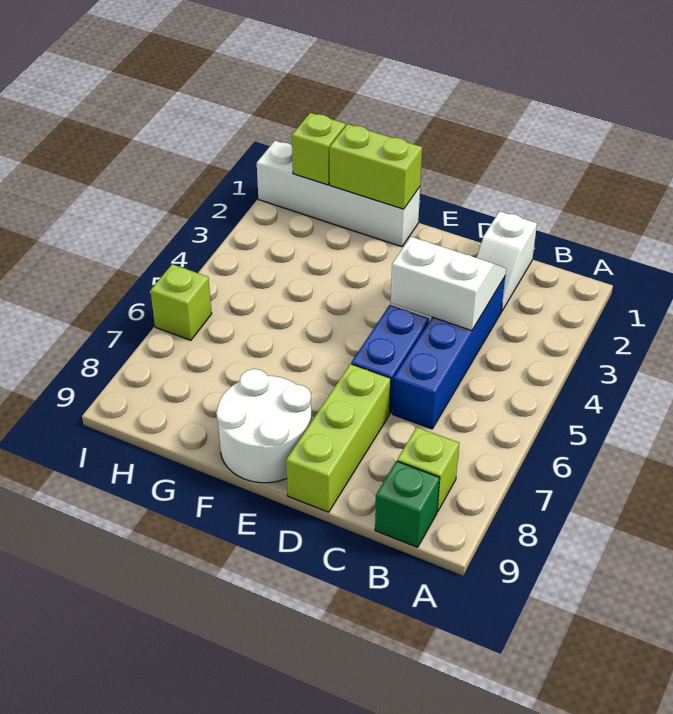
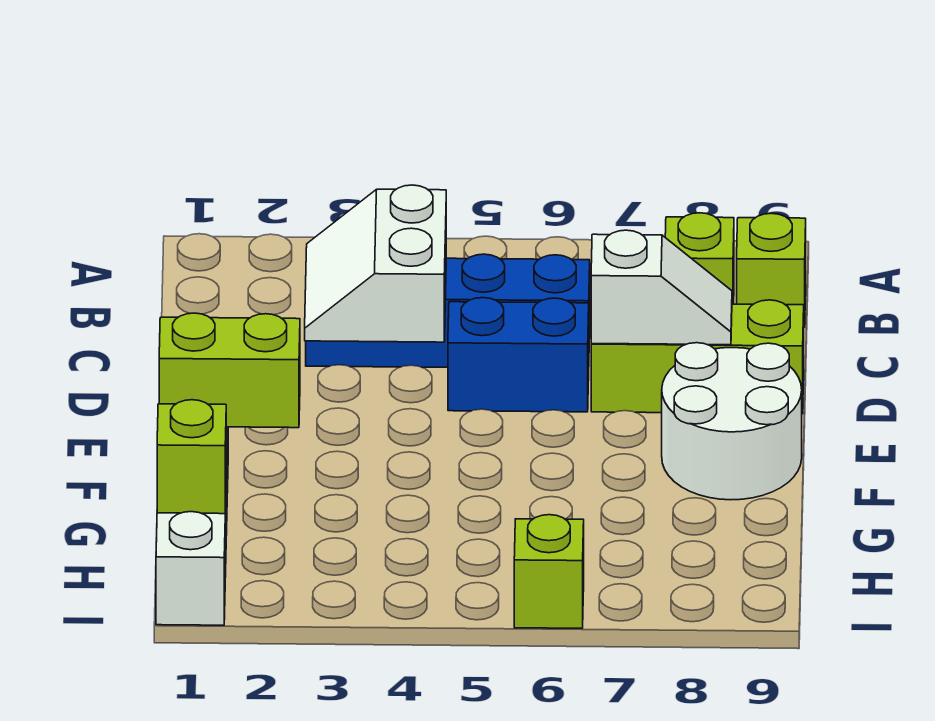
green brick B9 level 1 -> lime brick B9 level 1
white slope C1:C2 level 1 top 1 -> white slope D7:D8 level 2 top 7
lime brick F1:G1 level 2 -> lime brick F1:F2 level 2

